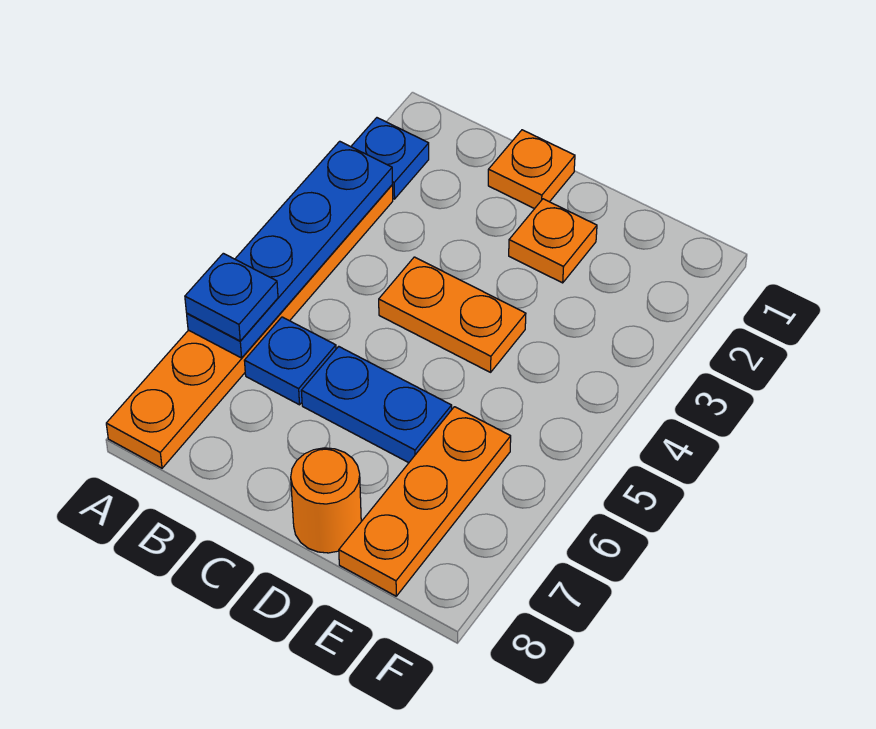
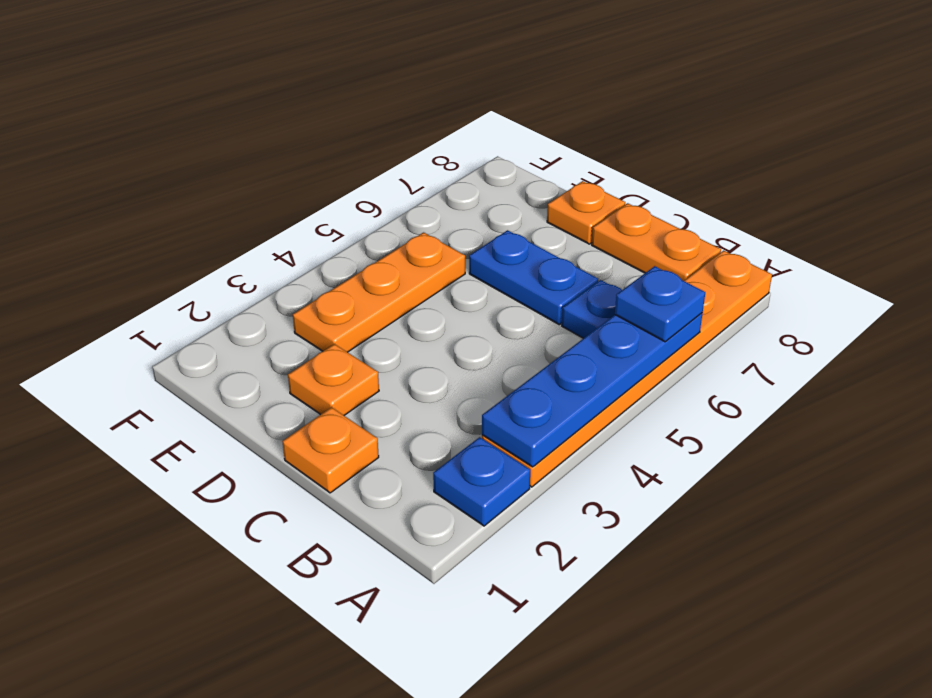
orange plate C4:D4 level 1 -> orange plate B8:C8 level 1
orange round brick D8 level 1 -> orange plate D8 level 1
orange plate E6:E8 level 1 -> orange plate E3:E5 level 1

